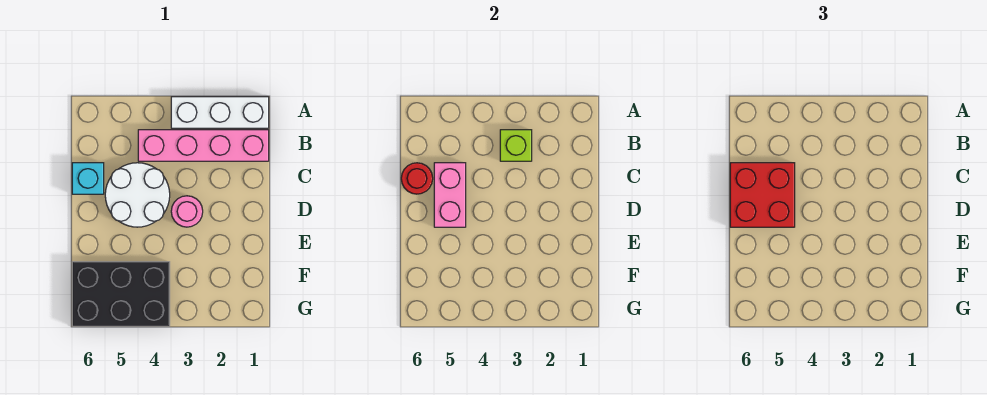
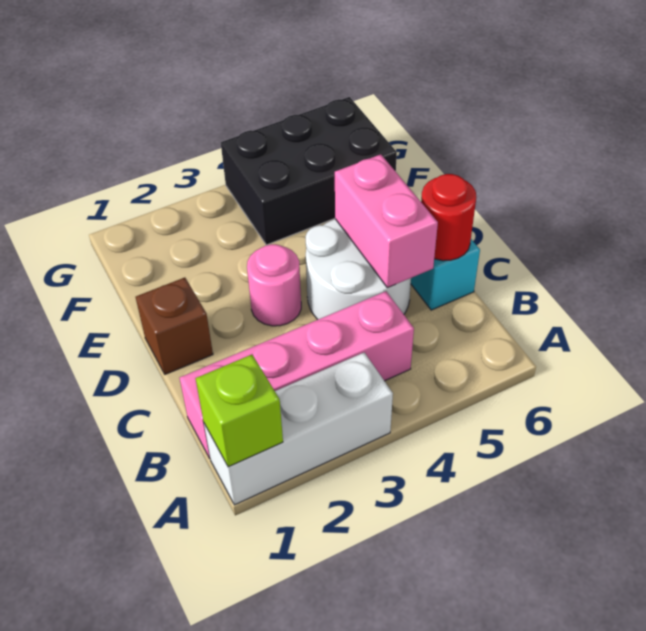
lime brick B3 level 2 -> lime brick A1 level 2
red brick C5:D6 level 3 -> none
none -> brown brick D1 level 1

